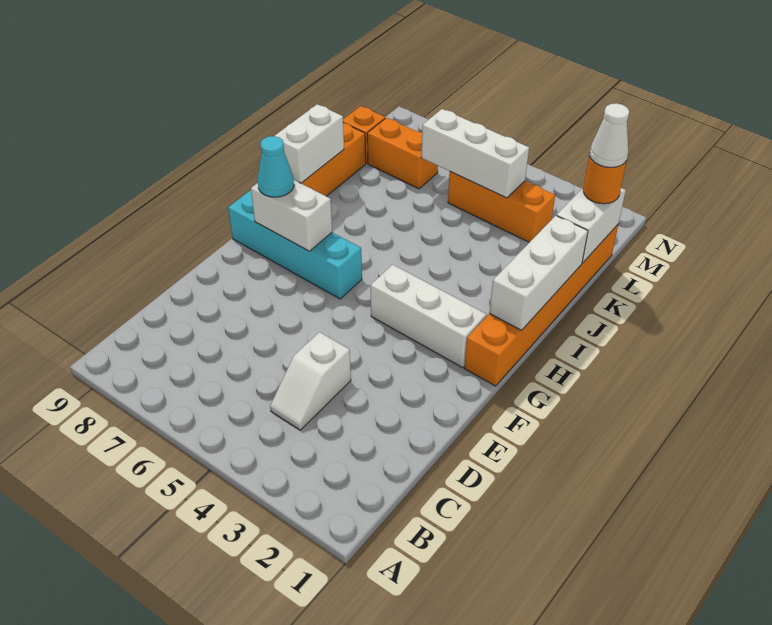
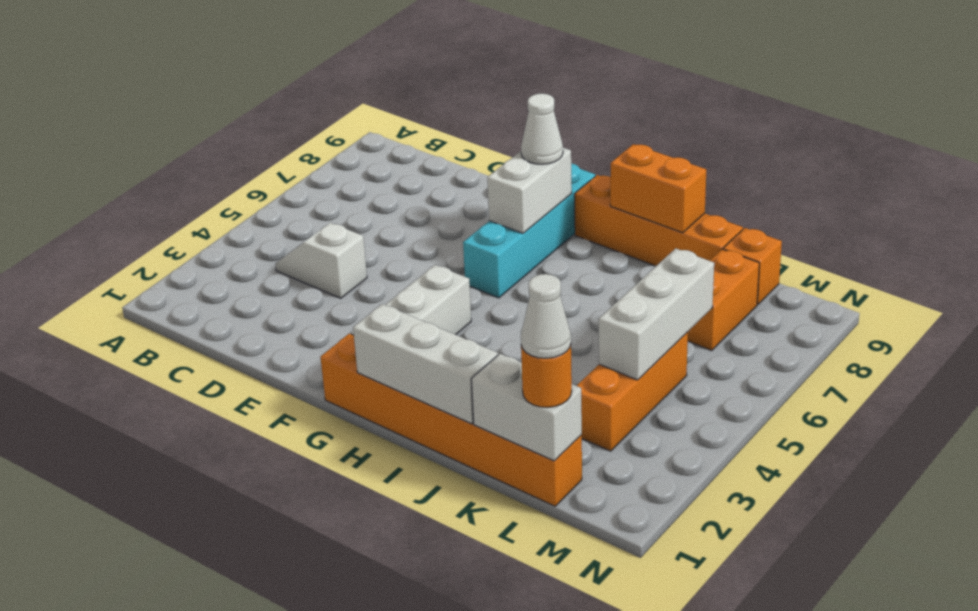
cyan cone G8 level 3 -> white cone G8 level 3
white brick I9:J9 level 2 -> orange brick I9:J9 level 2

